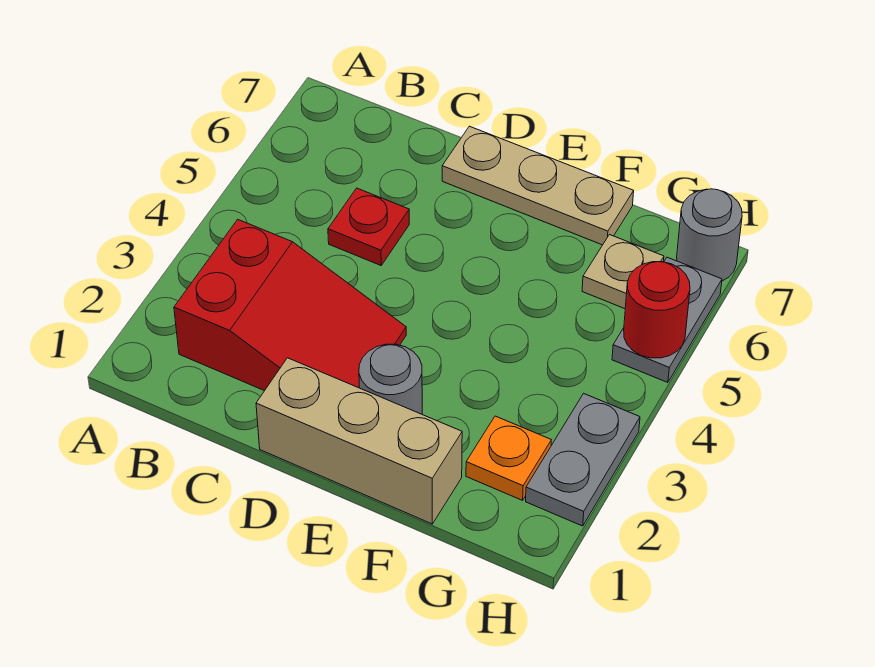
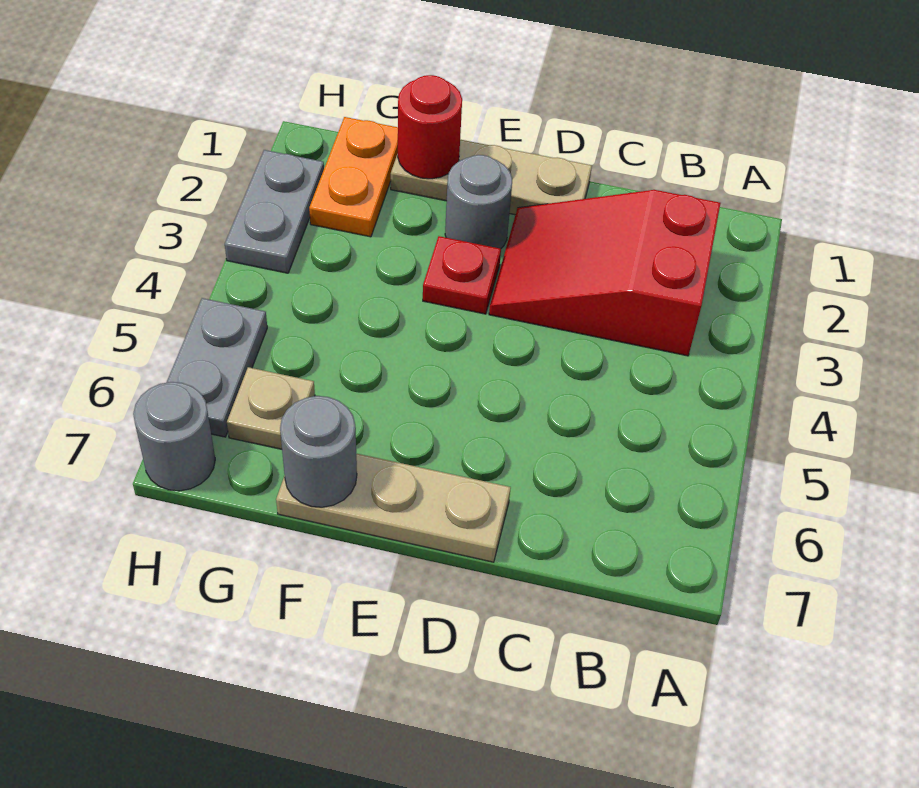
red plate C5 level 1 -> red plate E3 level 1
tan brick D1:F1 level 1 -> tan plate D1:F1 level 1
none -> grey round brick F7 level 2
orange plate G2 level 1 -> orange plate G1:G2 level 1
red round brick H5 level 2 -> red round brick F1 level 2

